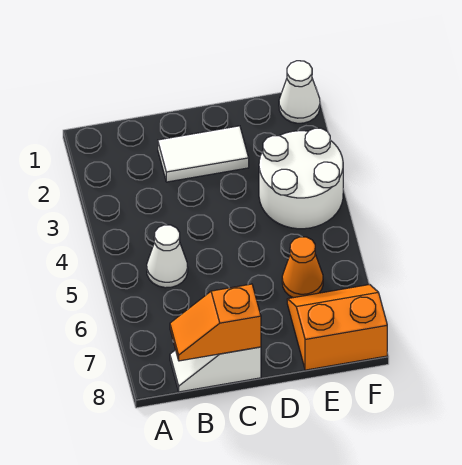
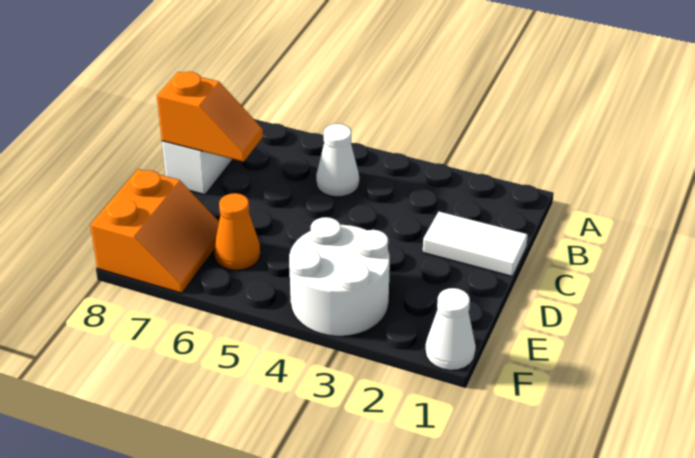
orange slope B8:C8 level 2 top C -> orange slope C7:C8 level 2 top 8
white tile C2:D2 level 1 -> white tile C1:C2 level 1

